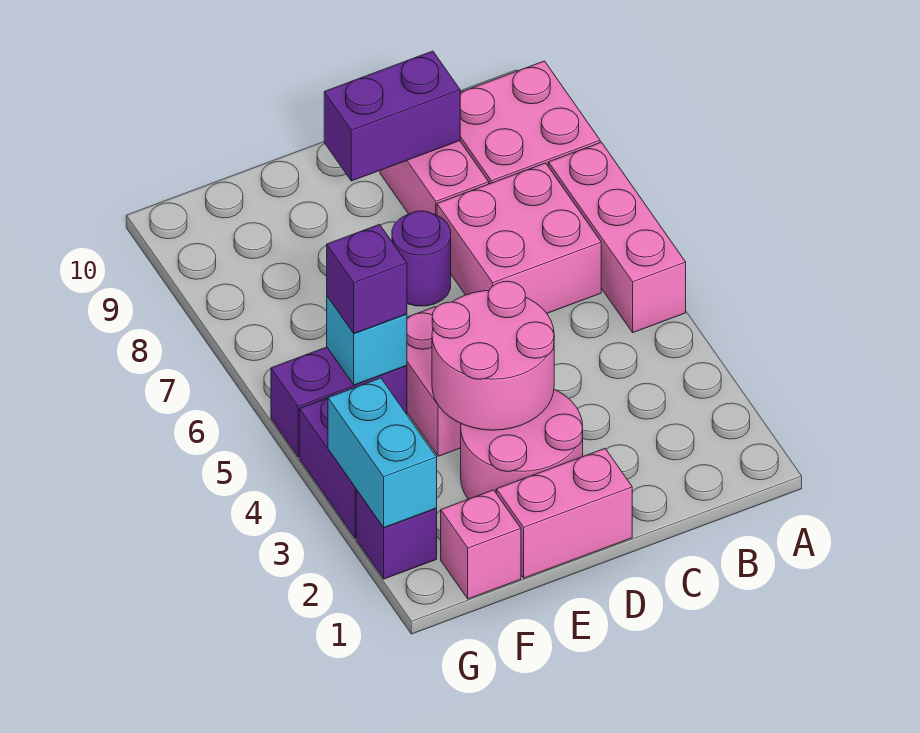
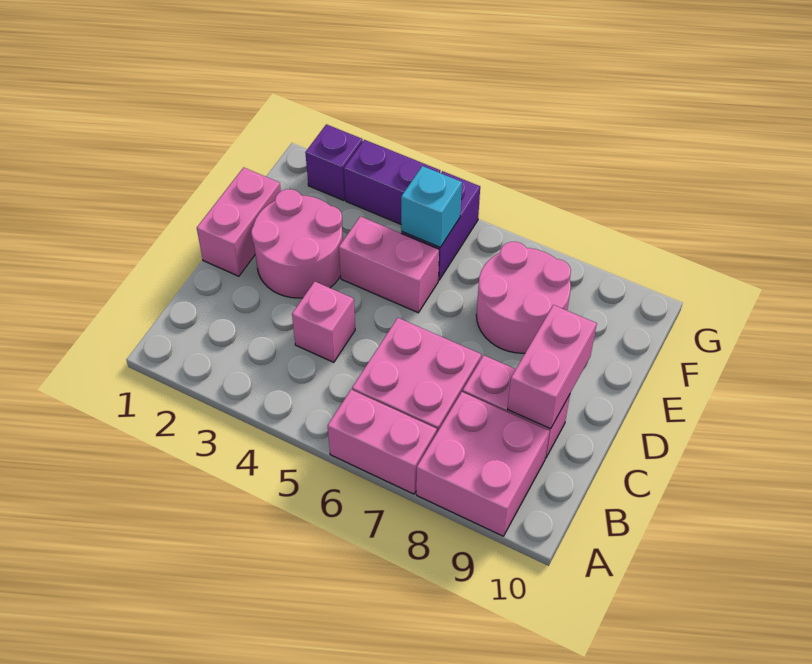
pink brick A5:A7 level 1 -> pink brick A6:A7 level 1
purple brick C9:D9 level 2 -> pink brick C9:D9 level 2
pink round brick D3:E4 level 2 -> pink round brick E7:F8 level 1
purple round brick D7 level 1 -> none
pink brick F1 level 1 -> pink brick C4 level 1
purple brick F5 level 3 -> none
cyan brick G2:G3 level 2 -> none

